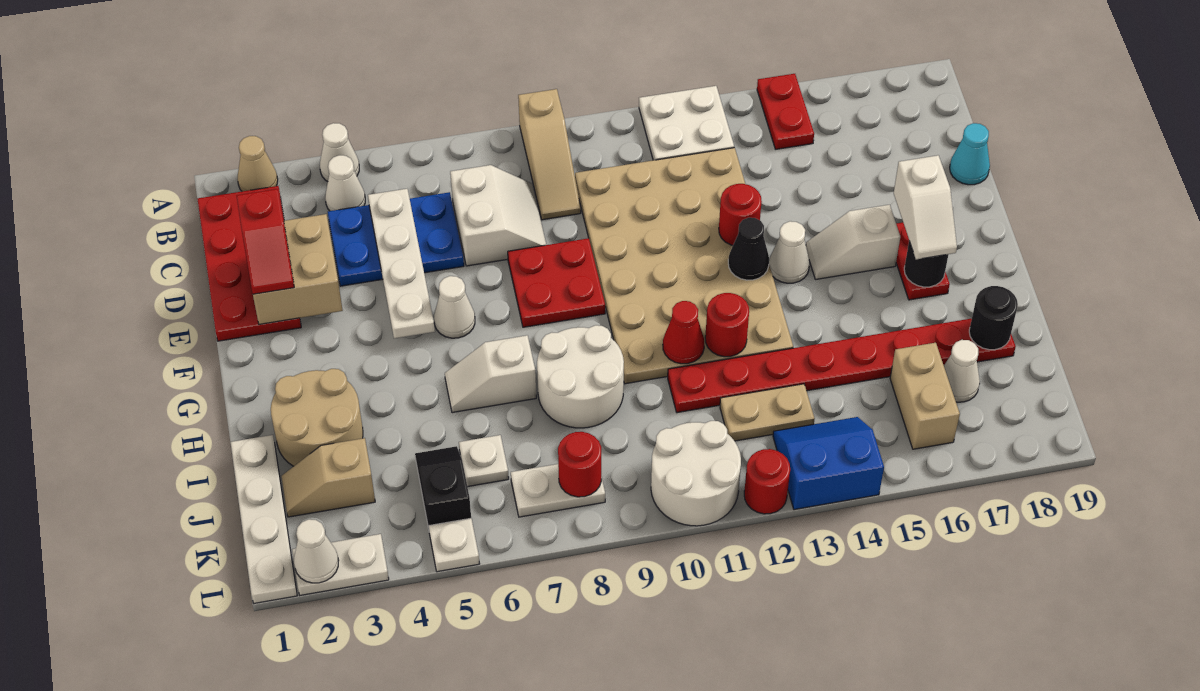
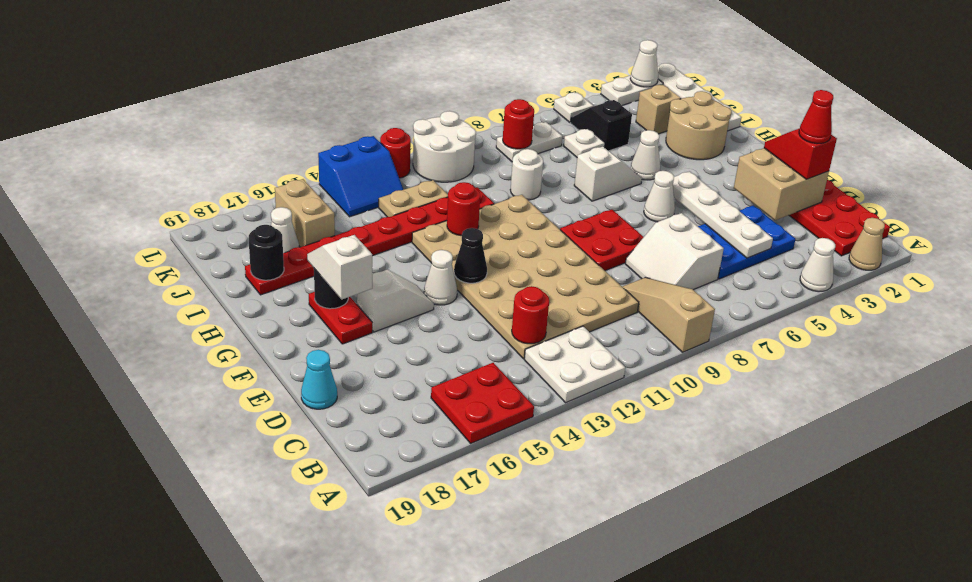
red plate A15:B15 level 1 -> red plate A15:B16 level 1
white cone B4 level 1 -> white cone H5 level 1
red round brick E13 level 2 -> red round brick C13 level 2
white round brick H8:I9 level 1 -> white round brick I9 level 1
red cone H11 level 2 -> red cone D2 level 4
black slope J5:K5 level 1 top K -> black slope J5:K5 level 1 top J

